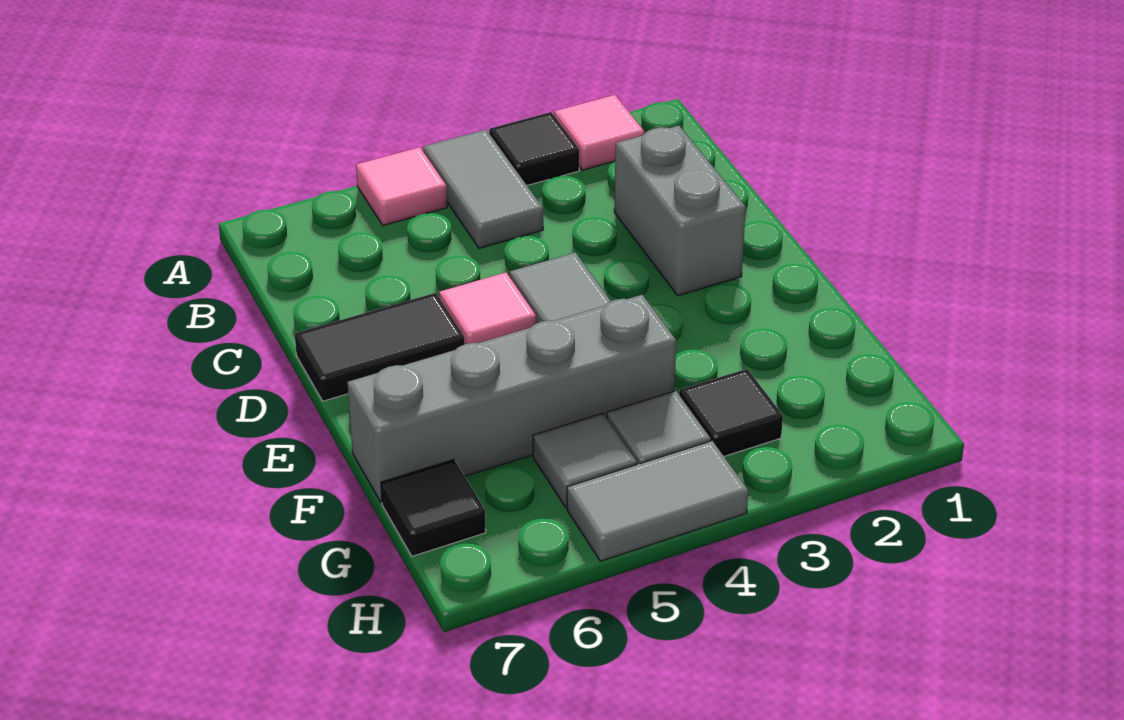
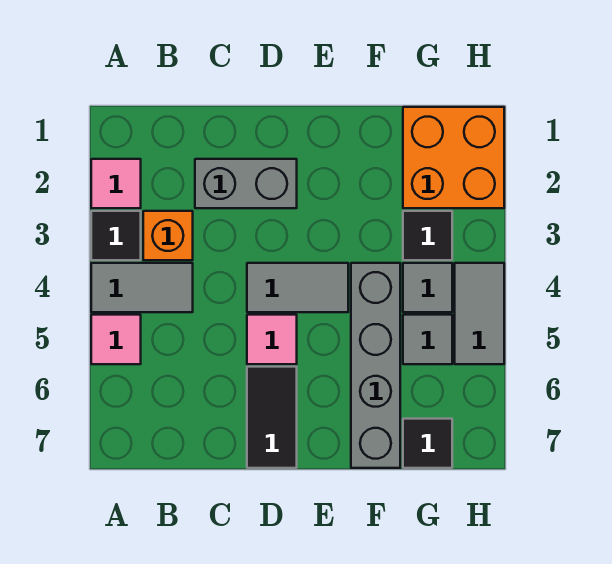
none -> orange brick B3 level 1
none -> orange brick G1:H2 level 1

